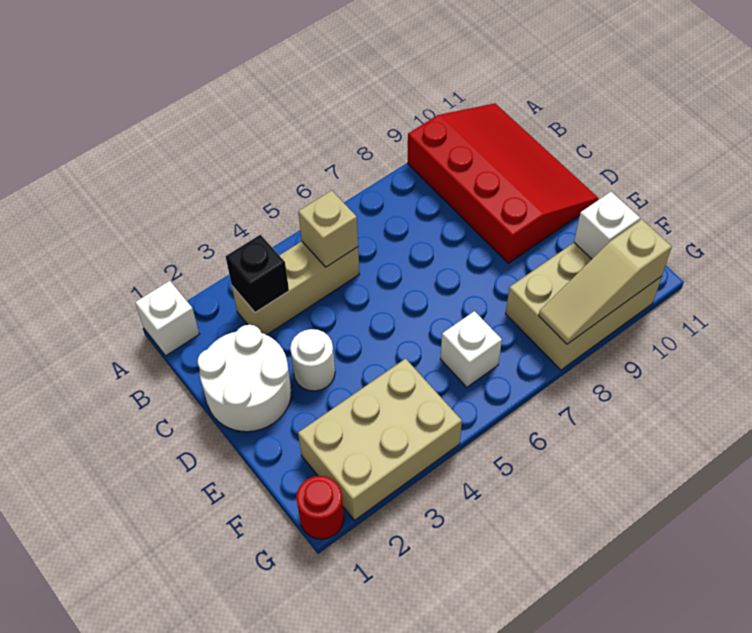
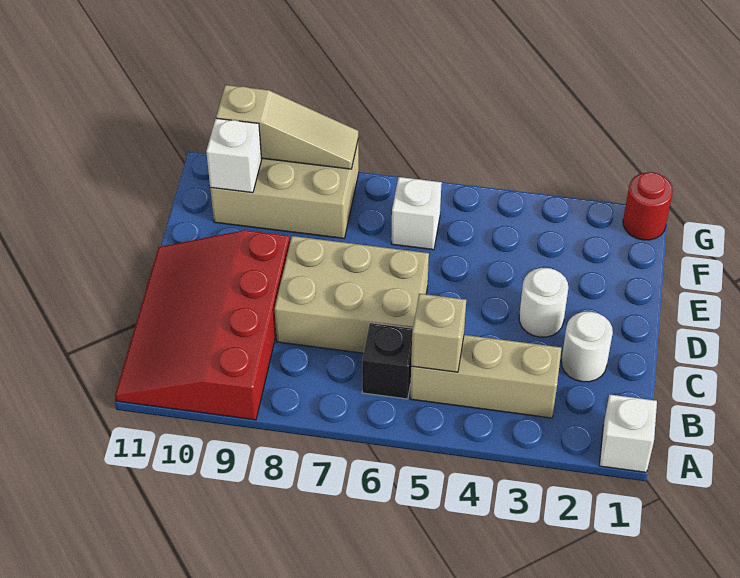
black brick B3 level 2 -> black brick B6 level 1
white round brick C1:D2 level 1 -> white round brick C2 level 1
tan brick F2:G4 level 1 -> tan brick C6:D8 level 1

